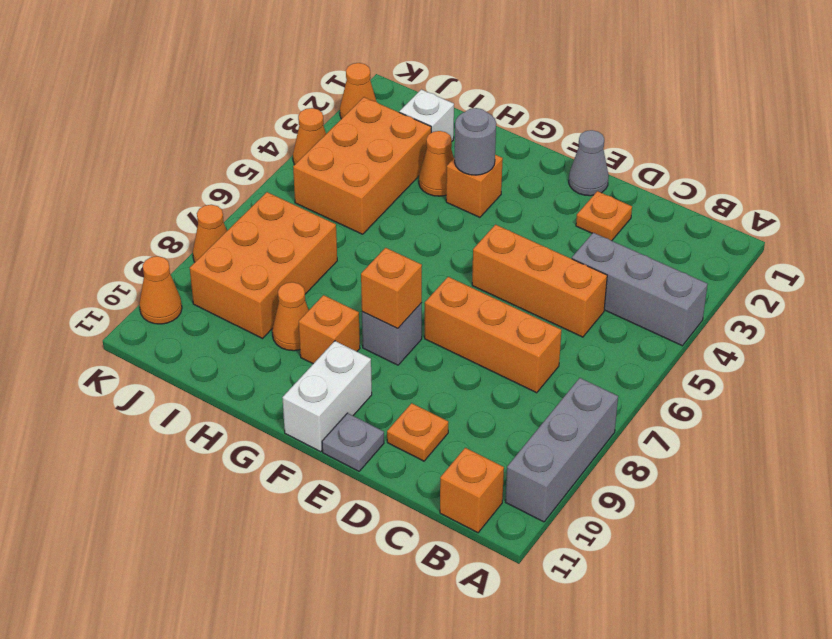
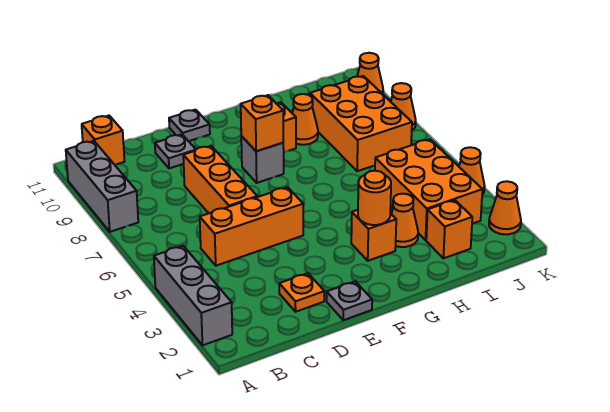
grey brick A4:C4 level 1 -> grey brick A2:A4 level 1
orange brick C7:E7 level 1 -> orange brick D6:D8 level 1
orange plate D10 level 1 -> grey plate D10 level 1
grey cone E1 level 1 -> grey plate E1 level 1
white brick F10:F11 level 1 -> none
grey round brick G3 level 2 -> orange round brick G3 level 2
white brick I2 level 1 -> orange brick I2 level 1

